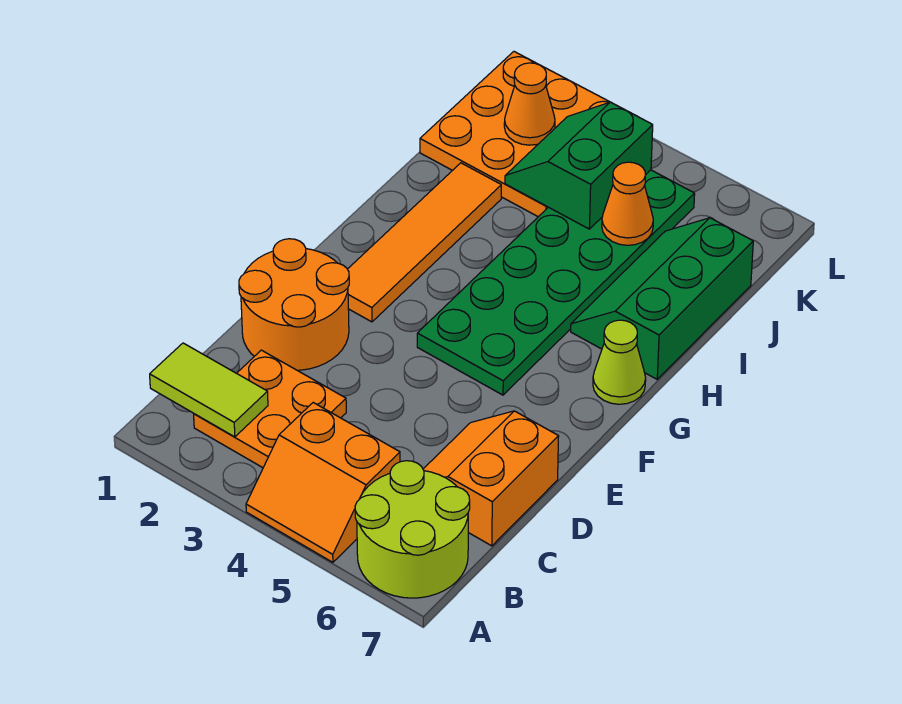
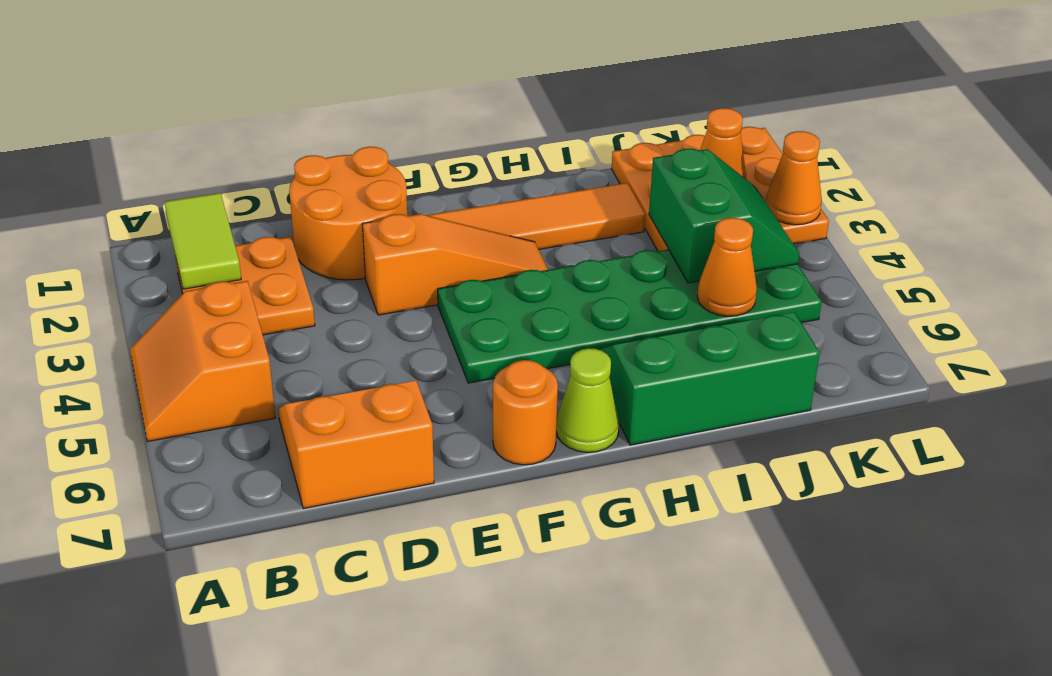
lime round brick A6:B7 level 1 -> none
none -> orange slope E3:G3 level 1 top E
none -> orange round brick F7 level 1
green slope J3:K4 level 2 top 4 -> green slope J3:K4 level 2 top J
none -> orange cone L3 level 2

